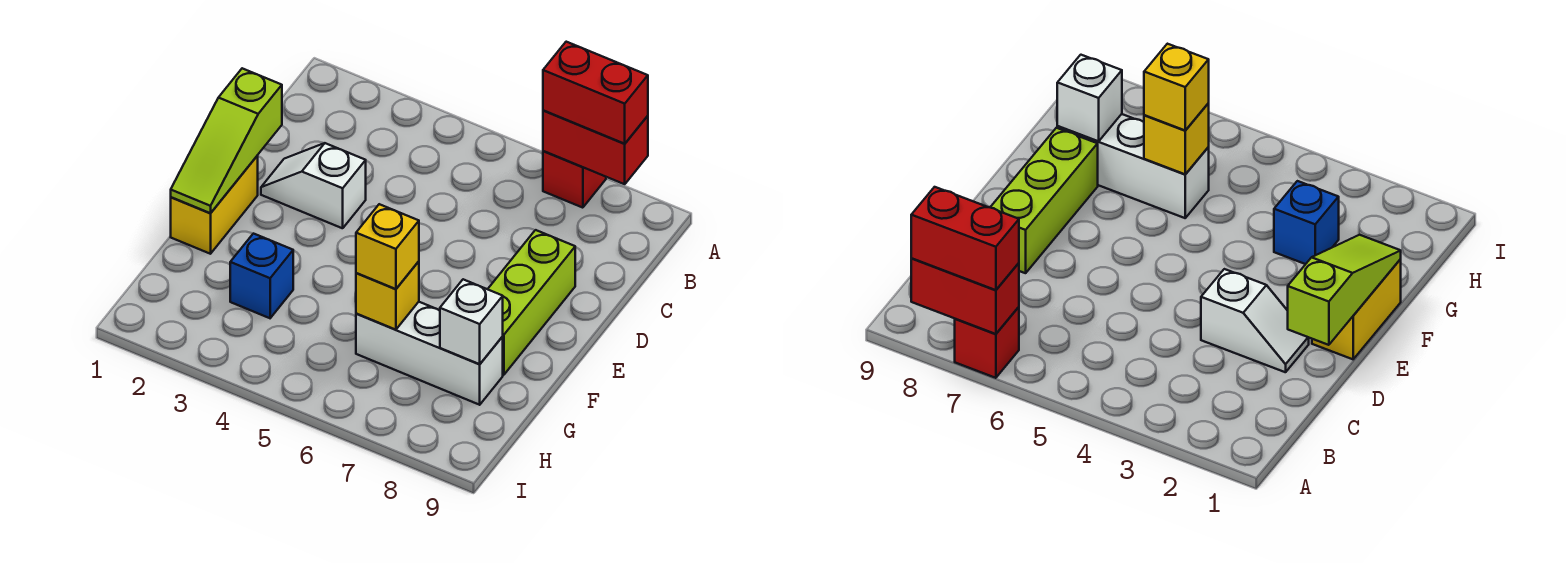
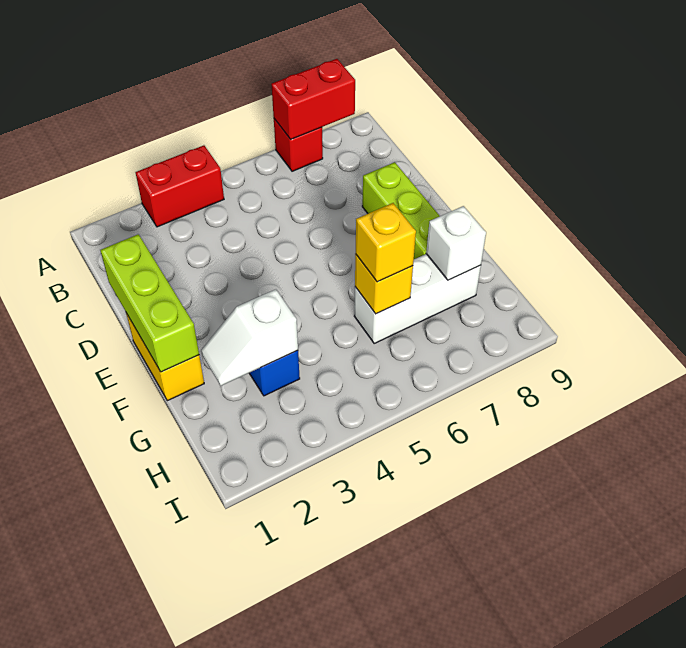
red brick A7:A8 level 3 -> red brick A3:A4 level 1
lime slope D1:F1 level 2 top D -> lime brick D1:F1 level 2
white slope D2:D3 level 1 top 3 -> white slope G2:G3 level 2 top 3

